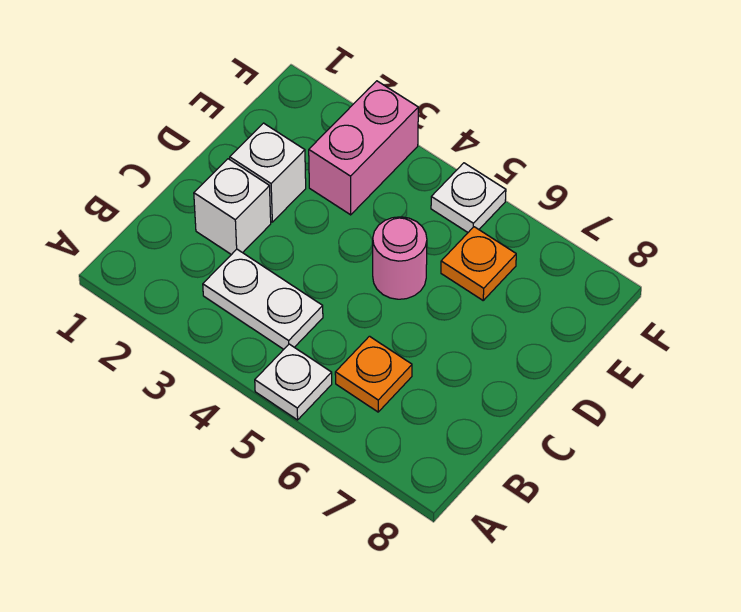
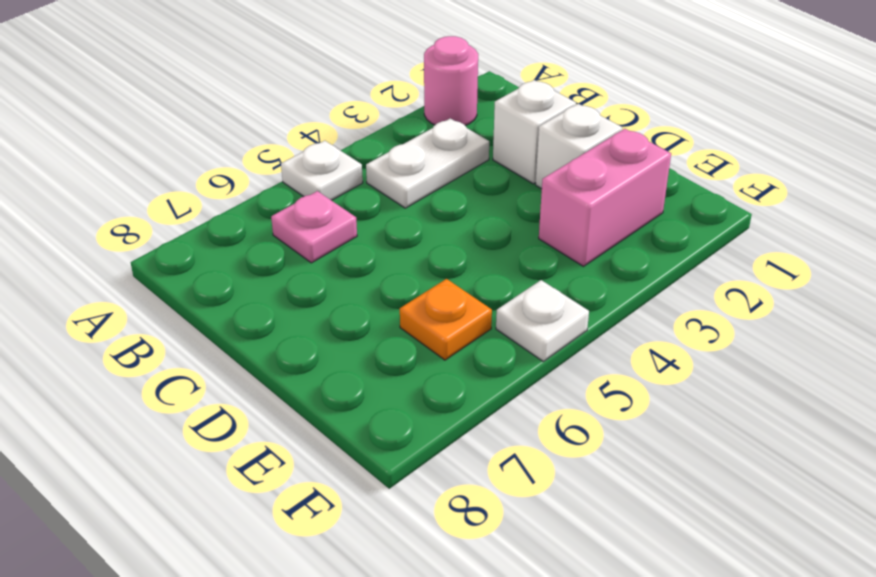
orange plate B6 level 1 -> pink plate B6 level 1
pink round brick D5 level 1 -> pink round brick A2 level 1
pink brick E3:F3 level 1 -> pink brick E2:E3 level 1

